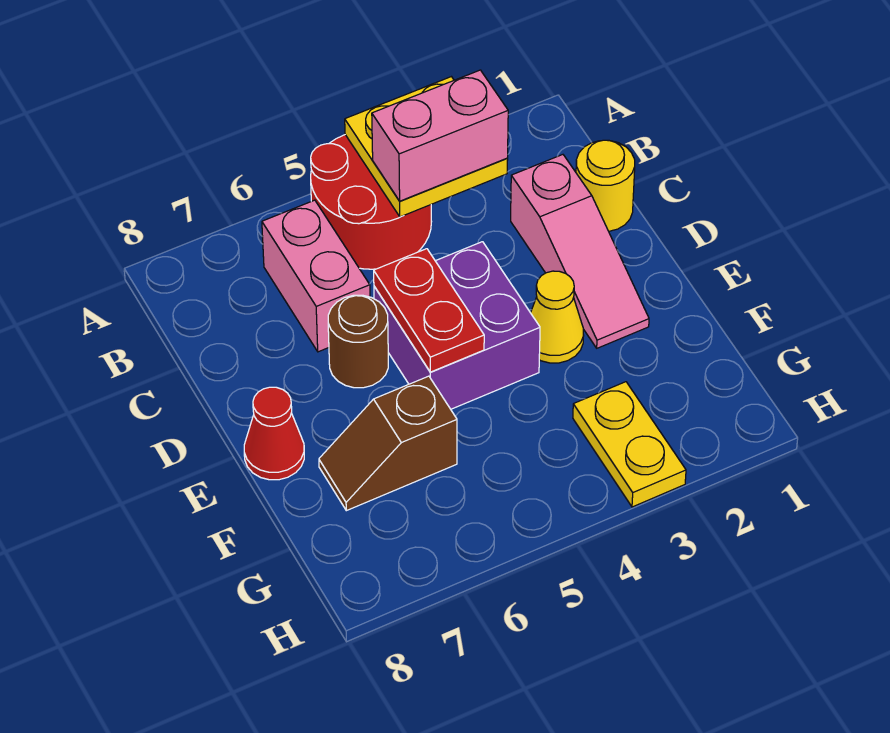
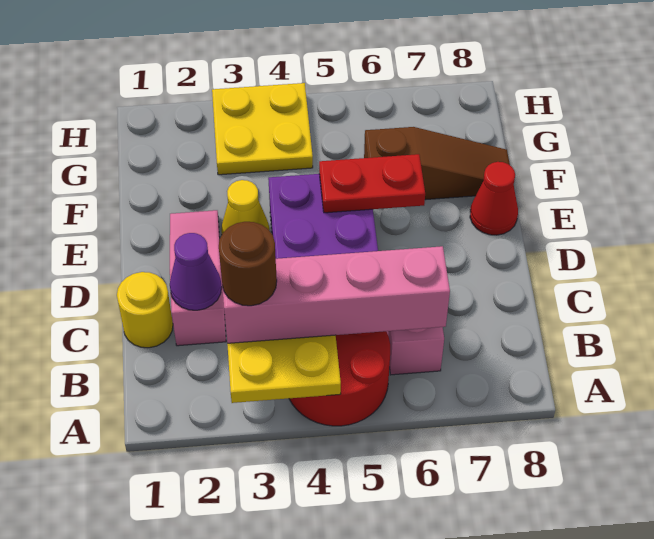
pink brick B3:B4 level 3 -> pink brick B3:B6 level 3
none -> purple cone C2 level 2
red plate D5:E5 level 2 -> red plate E5:E6 level 2
brown round brick D6 level 1 -> brown round brick B3 level 4
brown slope F6:F7 level 1 top 6 -> brown slope F6:F8 level 1 top 6
yellow plate G3:H3 level 1 -> yellow plate G3:H4 level 1

